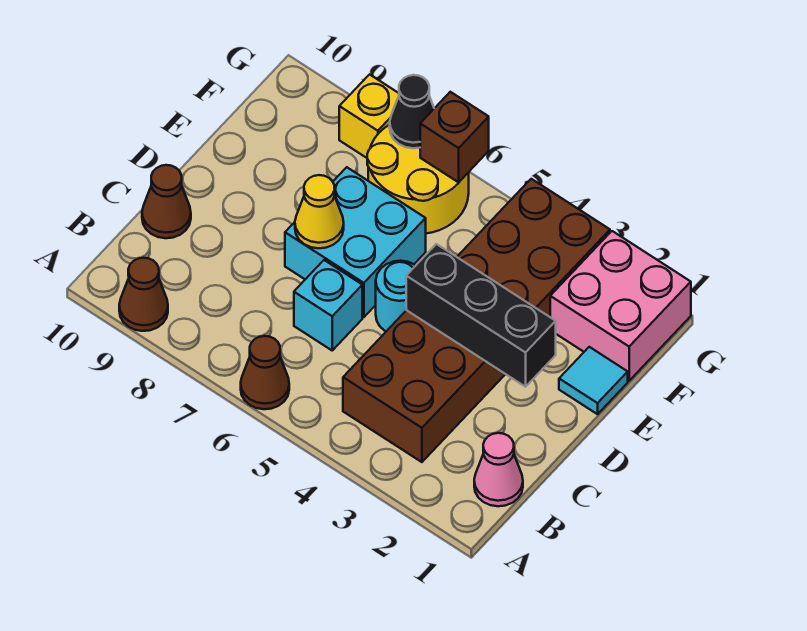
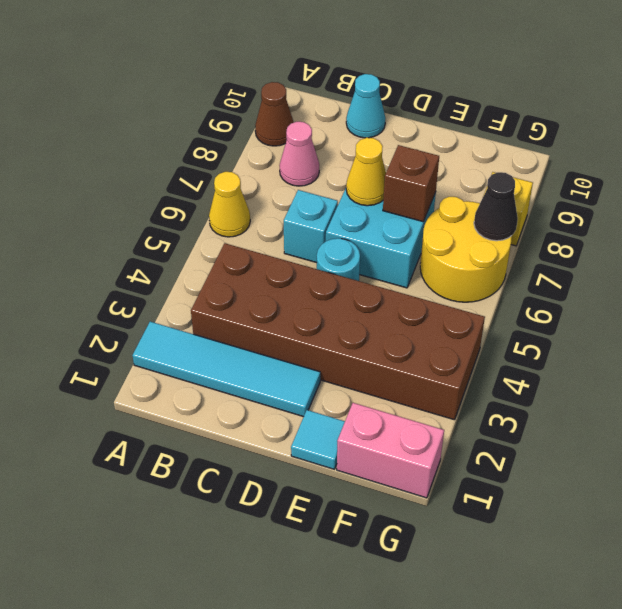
none -> cyan tile A2:D2 level 1
brown cone A6 level 1 -> yellow cone A6 level 1
pink cone B1 level 1 -> pink cone B8 level 1
brown cone C10 level 1 -> cyan cone C10 level 1
black brick D2:D4 level 2 -> none
pink brick F1:G2 level 1 -> pink brick F1:G1 level 1
brown brick G6 level 2 -> brown brick E7 level 2

